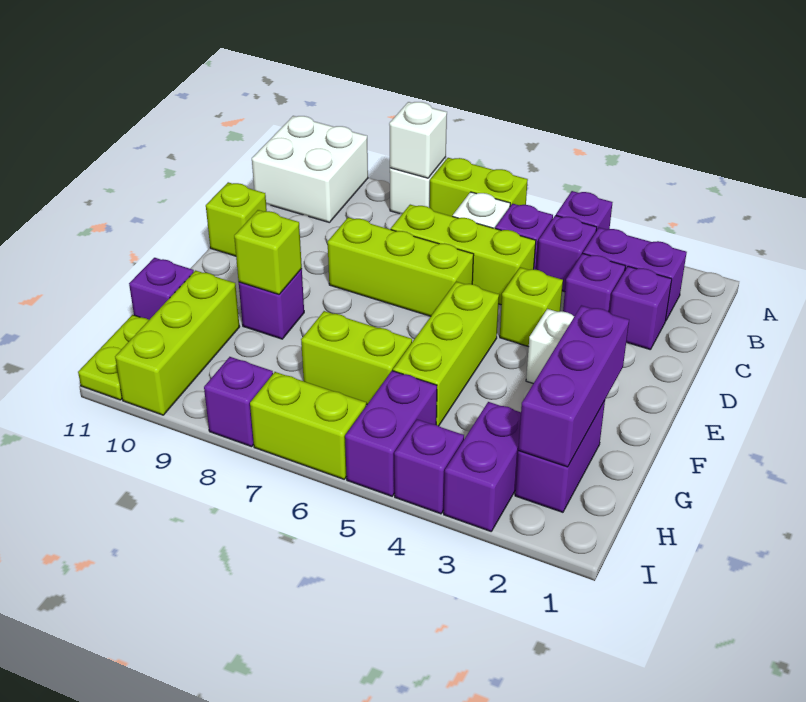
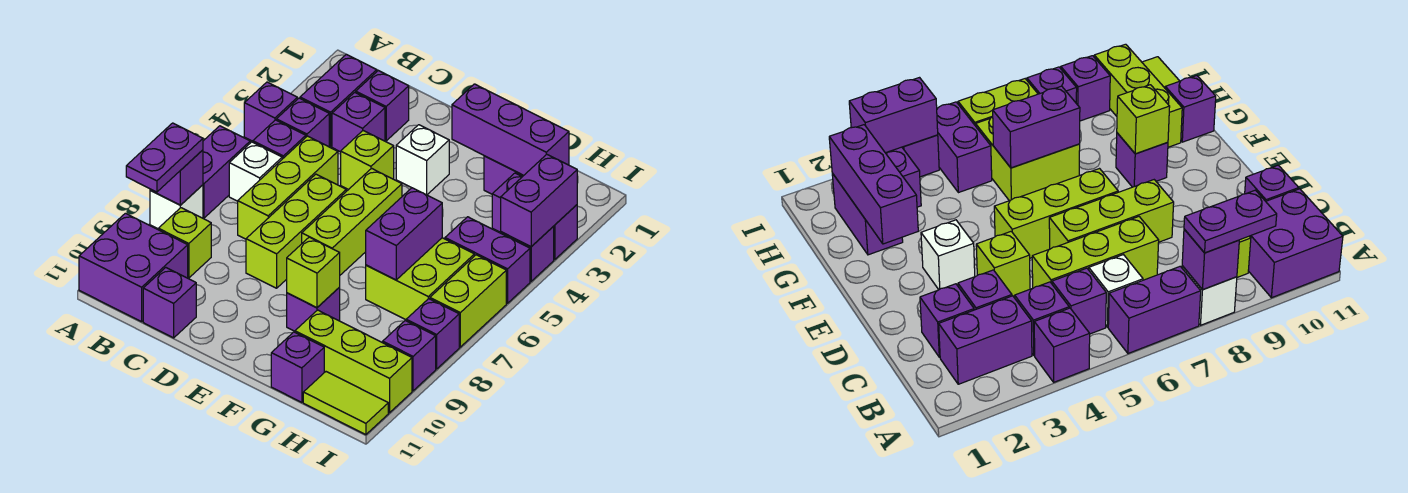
lime brick A6:A7 level 1 -> purple brick A6:A7 level 1
white brick A8 level 2 -> purple brick A8 level 2
none -> purple plate A8:A9 level 3
white brick A10:B11 level 1 -> purple brick A10:B11 level 1
none -> purple brick C11 level 1
lime brick D11 level 1 -> lime brick B9 level 1
lime brick E5:G5 level 1 -> lime brick E5:E7 level 1
lime brick G6:G7 level 1 -> lime brick G6:H7 level 1
none -> purple brick G6:G7 level 2
lime plate H11:I11 level 1 -> lime tile H11:I11 level 1
none -> purple brick I3:I4 level 2
none -> purple brick I9 level 1

